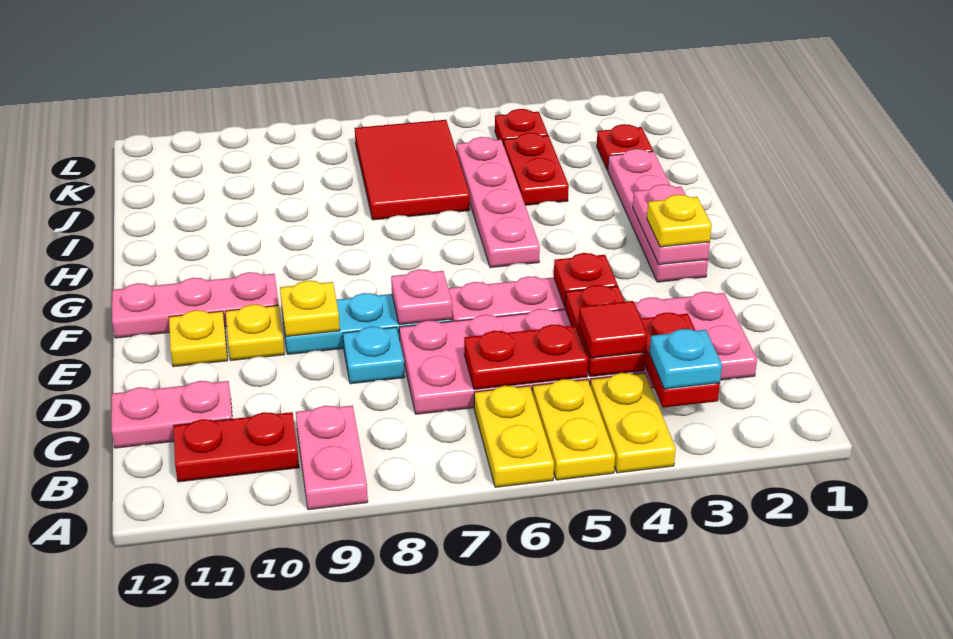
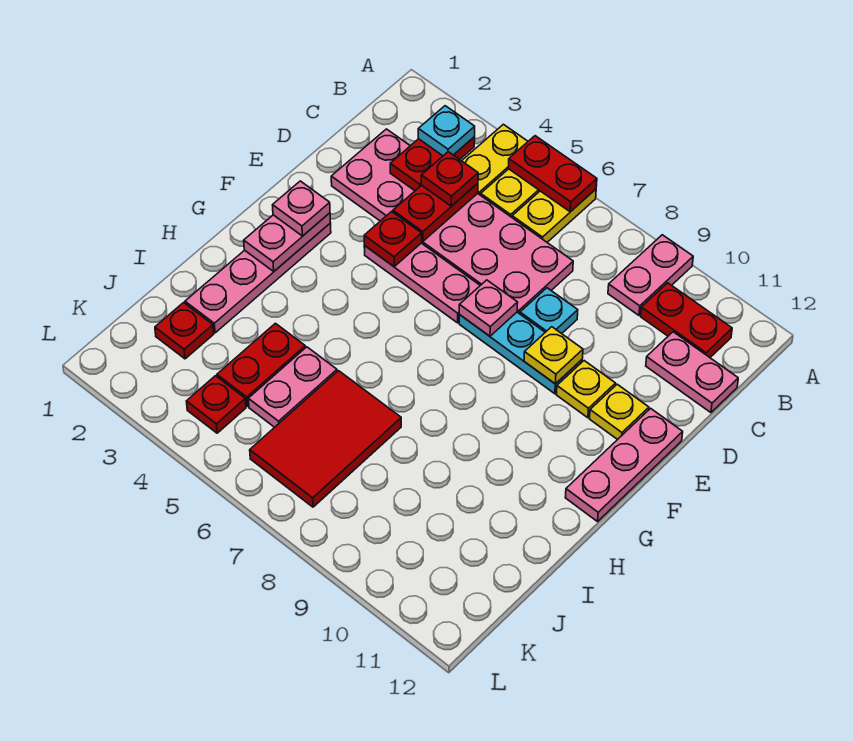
red tile C4 level 3 -> red plate C4 level 3
red plate C5:C6 level 2 -> red plate A5:A6 level 2
yellow plate F2 level 3 -> pink plate F2 level 3
pink plate F10:F12 level 1 -> pink plate E12:G12 level 1
pink plate G5:J5 level 1 -> pink plate I5:J5 level 1

